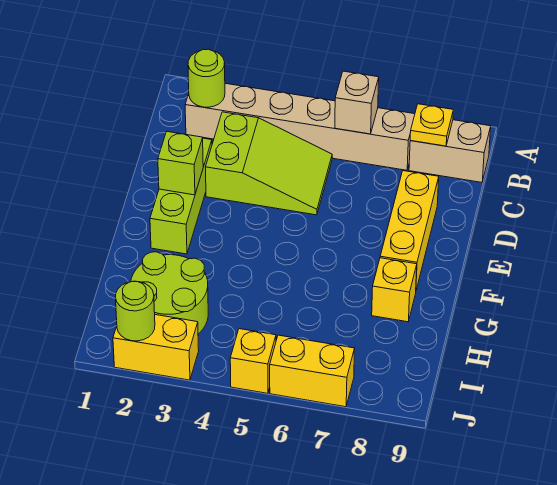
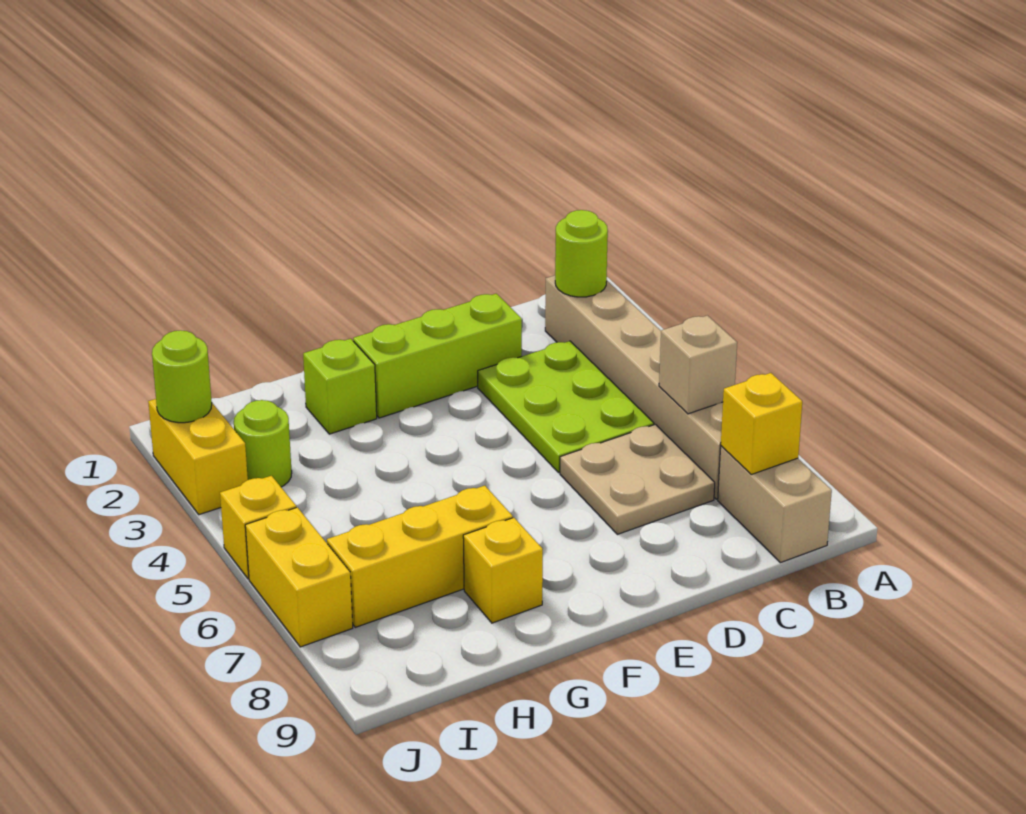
yellow plate B8 level 2 -> yellow brick B8 level 2
lime slope C3:D5 level 1 top 3 -> lime plate C3:D5 level 1
none -> tan plate C6:D7 level 1
yellow brick D8:F8 level 1 -> yellow brick G7:I7 level 1
lime brick E2 level 2 -> lime brick G2 level 1
lime round brick H2:I3 level 1 -> lime round brick I3 level 1

